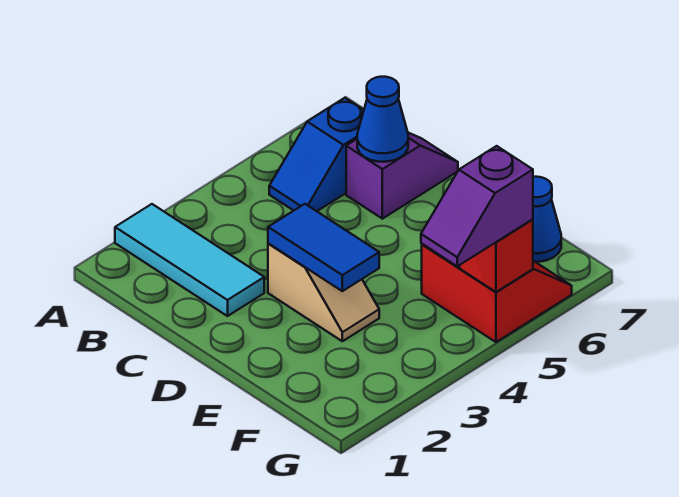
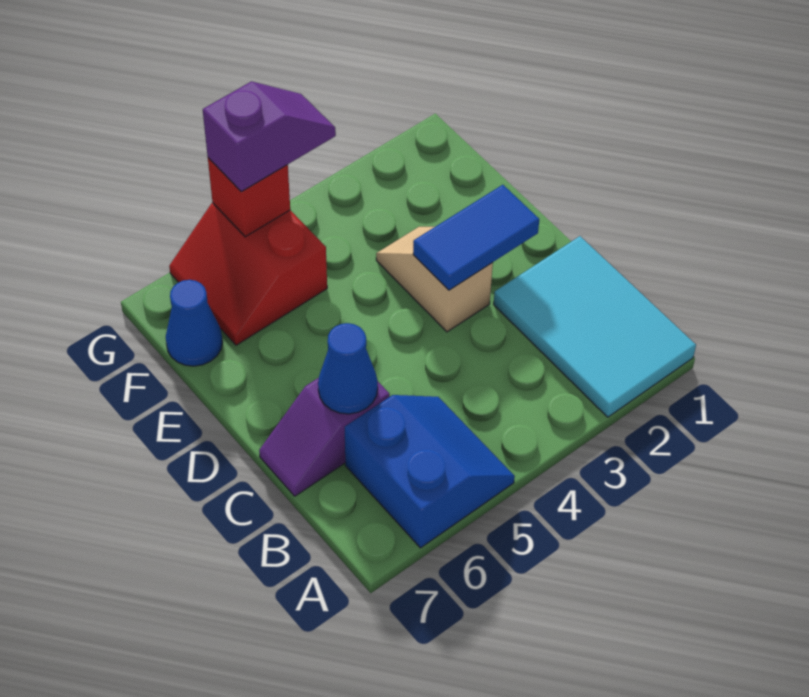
cyan tile A2:C2 level 1 -> cyan tile A1:C2 level 1
blue slope B5:B6 level 1 top 6 -> blue slope A5:B6 level 1 top 6
blue tile D3:E3 level 2 -> blue tile D2:D3 level 2

